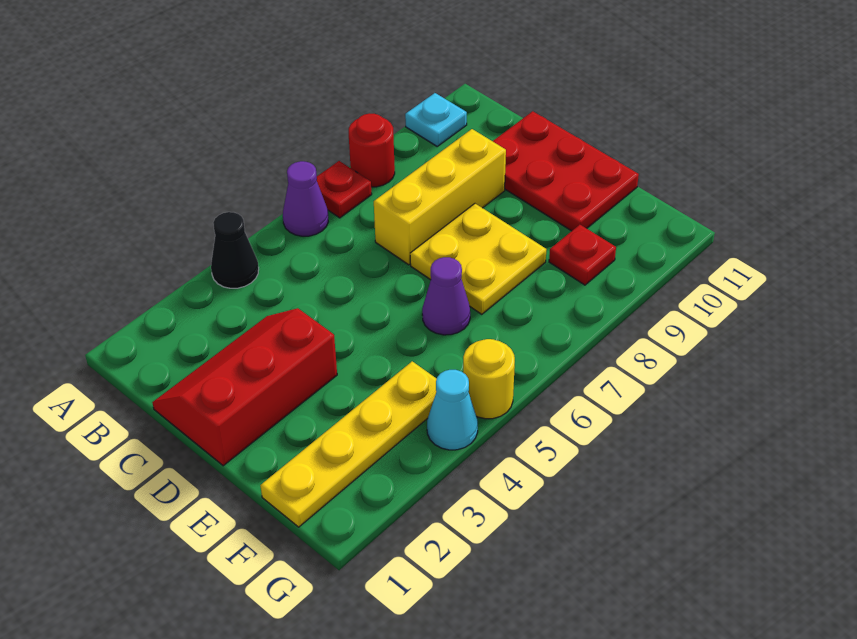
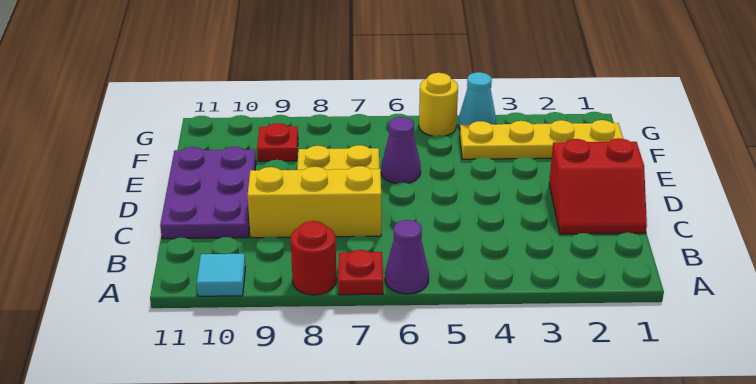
black cone A4 level 1 -> none
cyan plate A10 level 1 -> cyan tile A10 level 1
red slope C1:D3 level 1 top D -> red slope C1:D2 level 1 top D
red plate C10:E11 level 1 -> purple plate C10:E11 level 1

